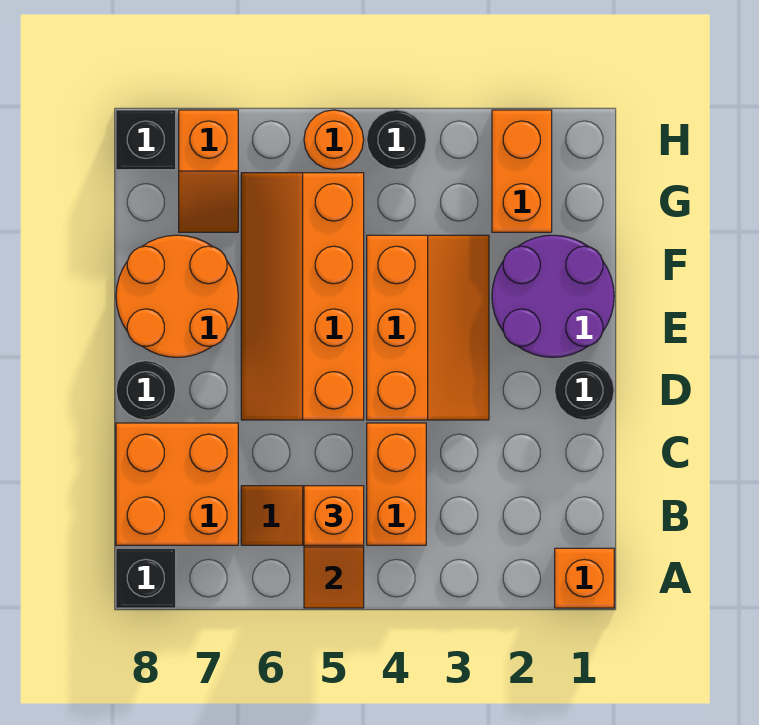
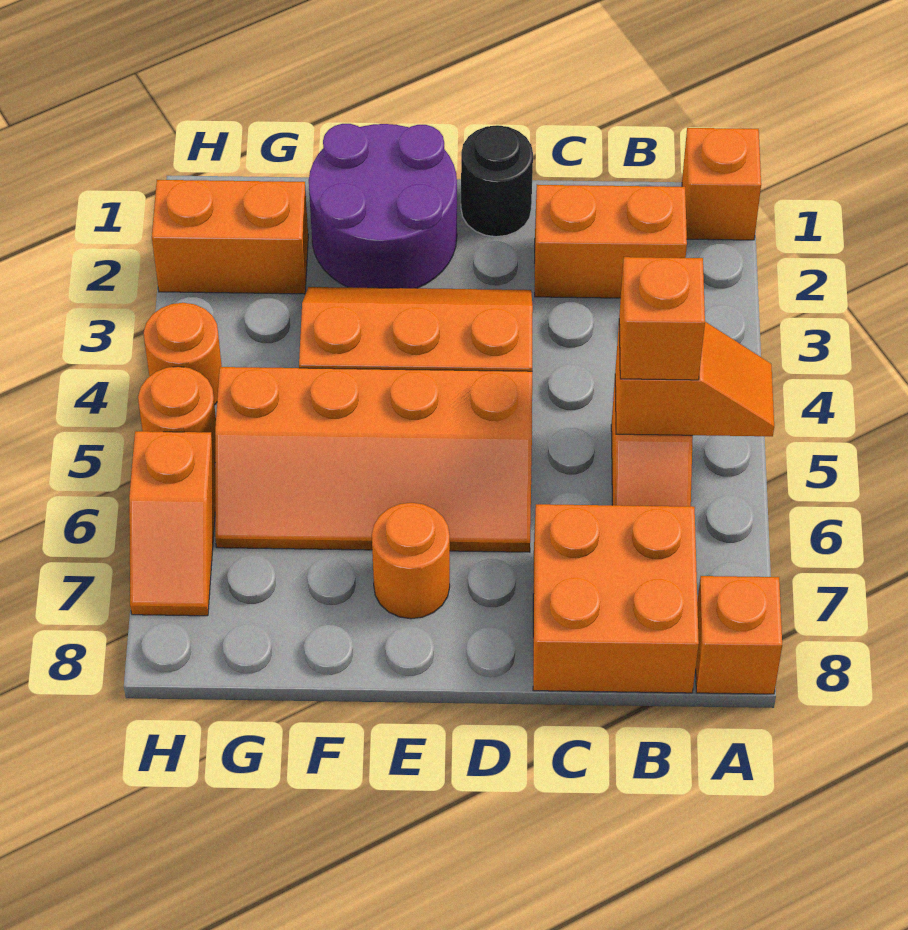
black brick A8 level 1 -> orange brick A8 level 1
orange brick B4:C4 level 1 -> orange brick B2:C2 level 1
black round brick D8 level 1 -> none
orange round brick E7:F8 level 1 -> orange round brick E7 level 1
orange slope G7:H7 level 1 top H -> orange slope H6:H7 level 1 top 6
black round brick H4 level 1 -> orange round brick H4 level 1
black brick H8 level 1 -> none

